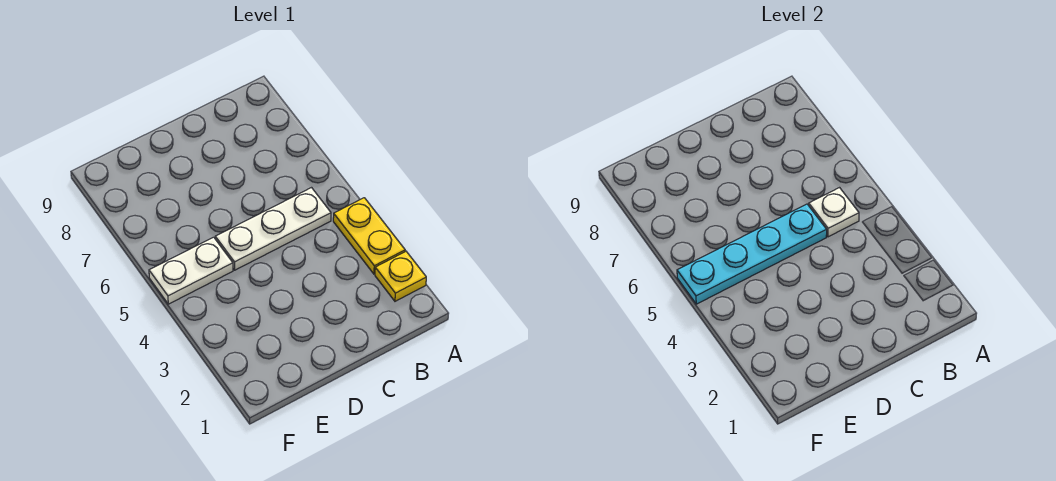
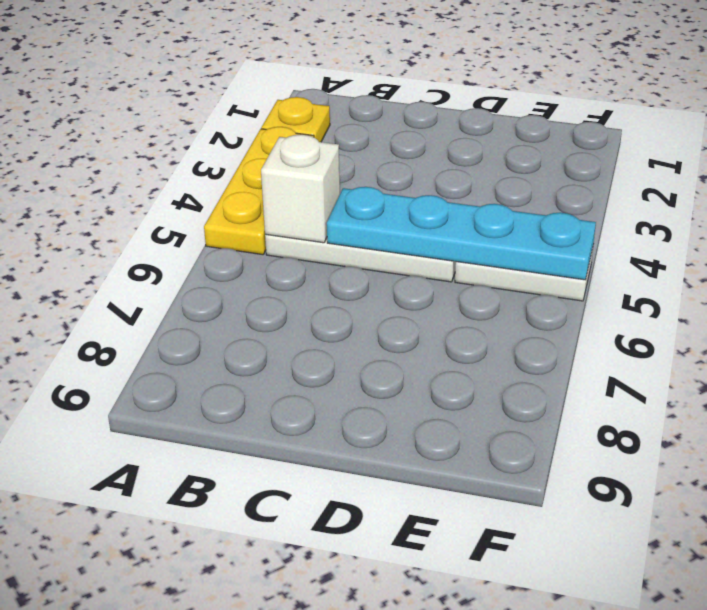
yellow plate A3:A4 level 1 -> yellow plate A3:A5 level 1
white plate B5 level 2 -> white brick B5 level 2

